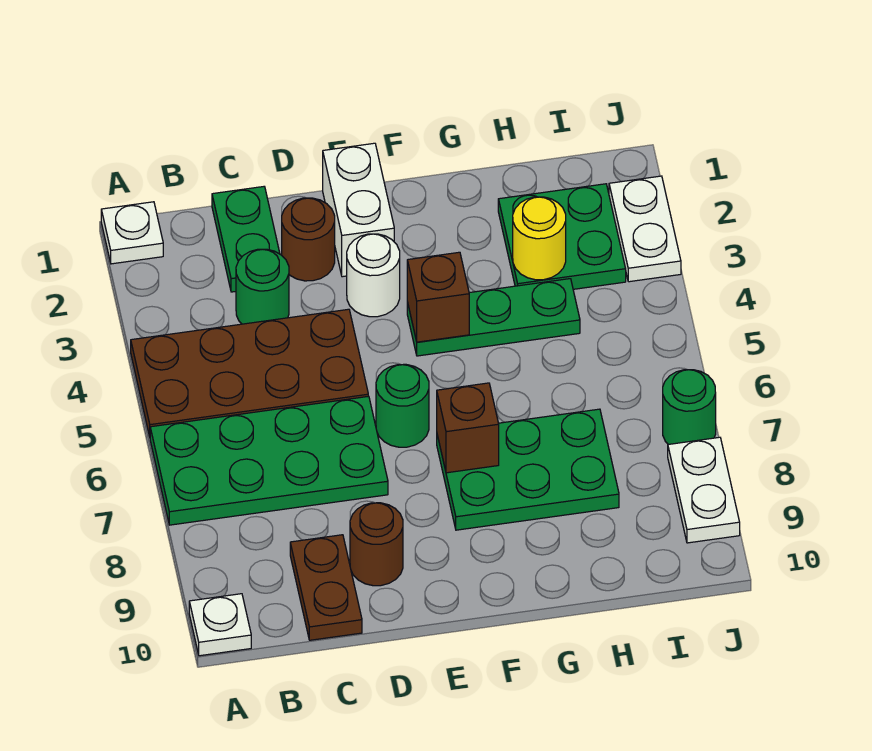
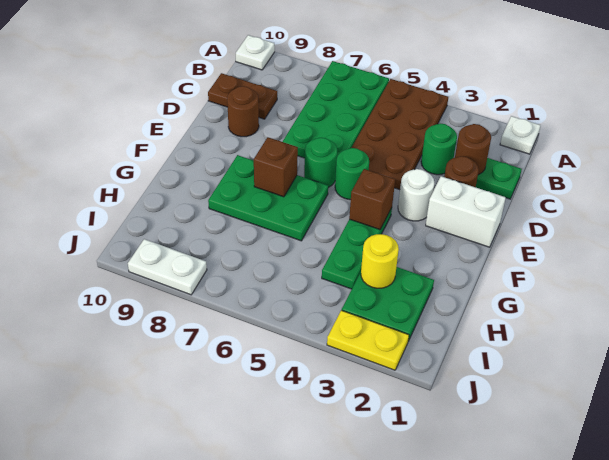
none -> brown round brick C2 level 2
green plate F7:H8 level 1 -> green plate F6:G8 level 1
white plate J2:J3 level 1 -> yellow plate J2:J3 level 1
green round brick J7 level 1 -> green round brick E5 level 1

